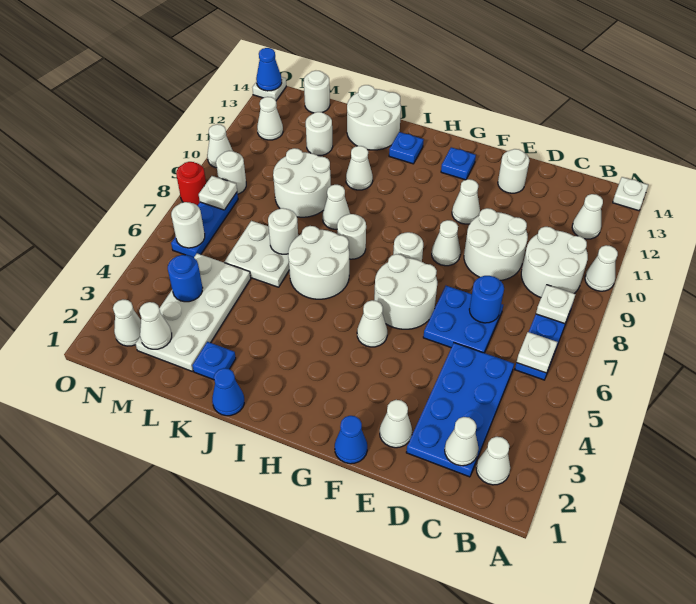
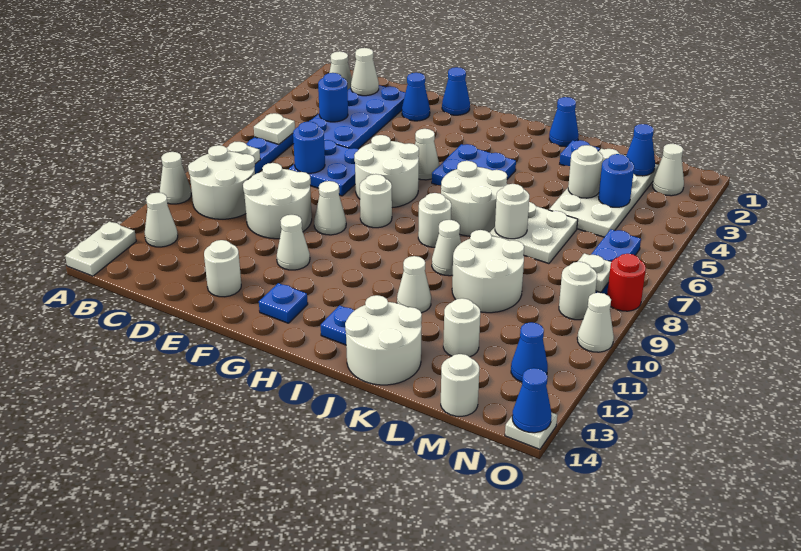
white plate A14 level 1 -> white plate A13:A14 level 1
none -> blue round brick C4 level 2
white cone E2 level 1 -> blue cone E2 level 1
none -> blue plate H4:I5 level 1
white cone M2 level 2 -> blue cone M2 level 2
white round brick N6 level 2 -> white round brick L4 level 2
white cone N12 level 1 -> blue cone N12 level 1

